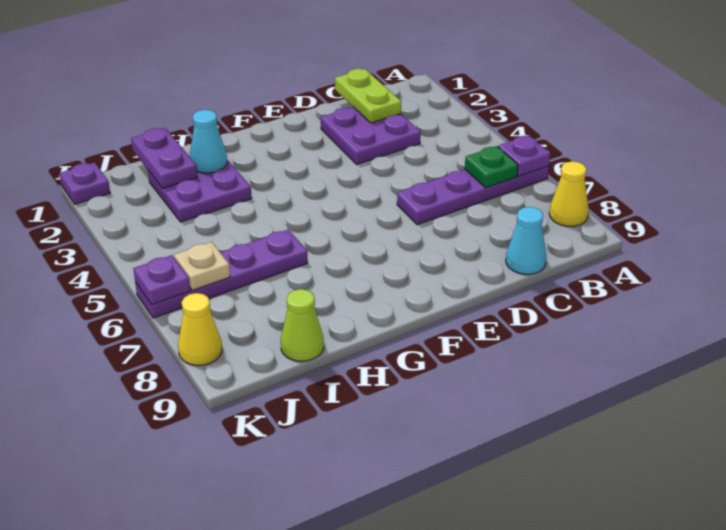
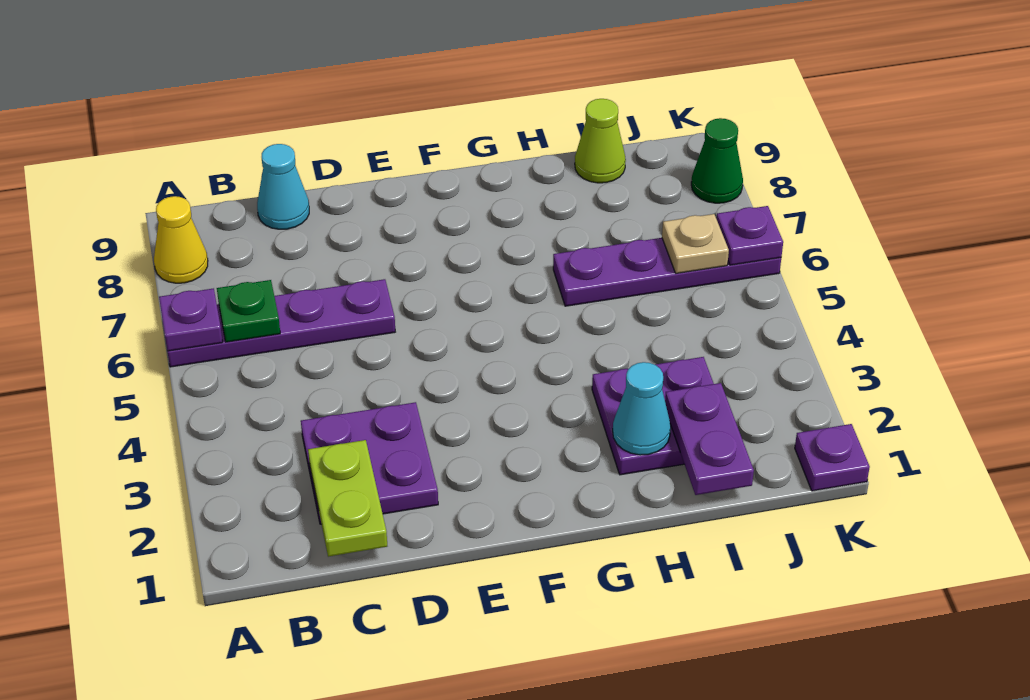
yellow cone K8 level 1 -> green cone K8 level 1

